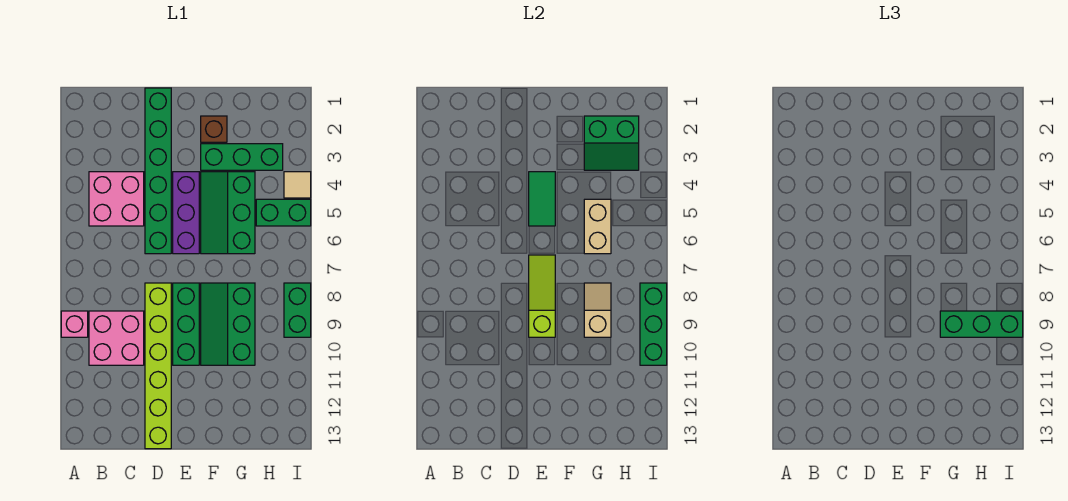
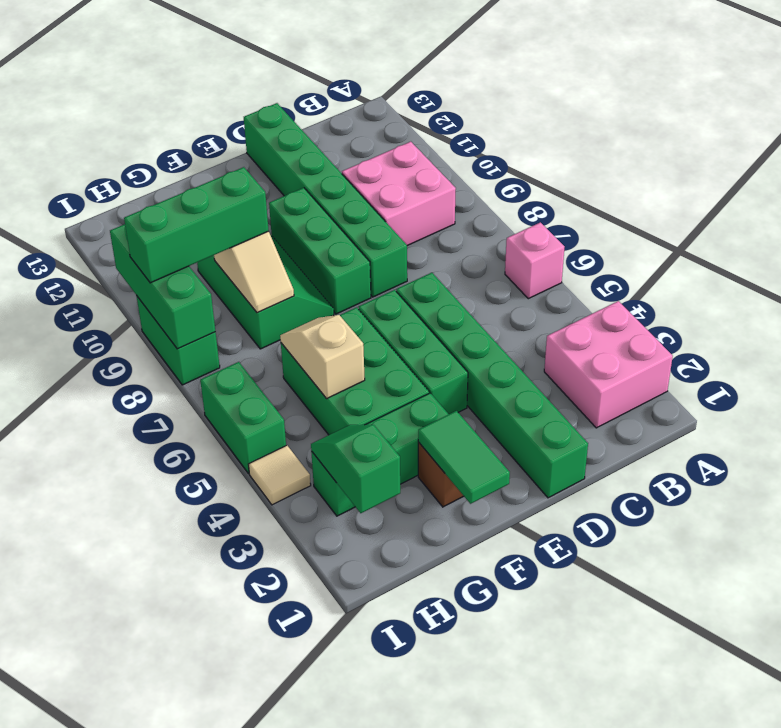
pink brick A9 level 1 -> pink brick A6 level 1
pink brick B4:C5 level 1 -> pink brick A2:B3 level 1
lime brick D8:D13 level 1 -> green brick D8:D13 level 1
purple brick E4:E6 level 1 -> green brick E4:E6 level 1
green tile E4:E5 level 2 -> green tile F1:F2 level 2
lime slope E7:E9 level 2 top 9 -> none
green slope F4:G6 level 1 top G -> green brick F4:G6 level 1
green slope G2:H3 level 2 top 2 -> green slope H2:H3 level 2 top 2
tan brick G5:G6 level 2 -> tan slope G5:G6 level 2 top 5
green brick H5:I5 level 1 -> green brick I5:I6 level 1

